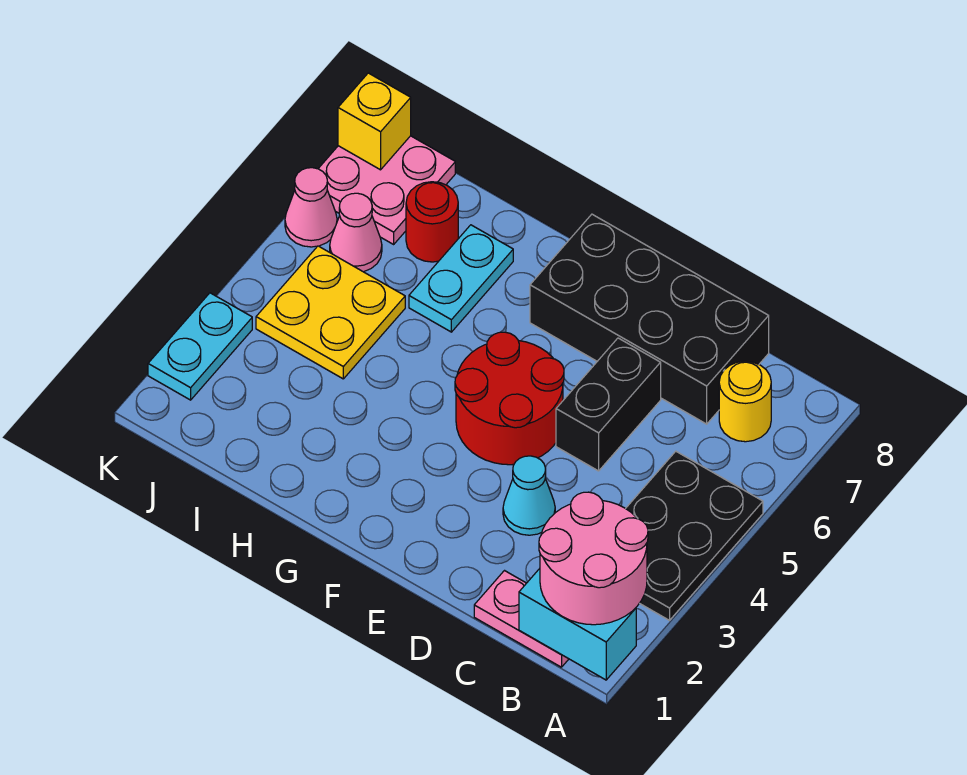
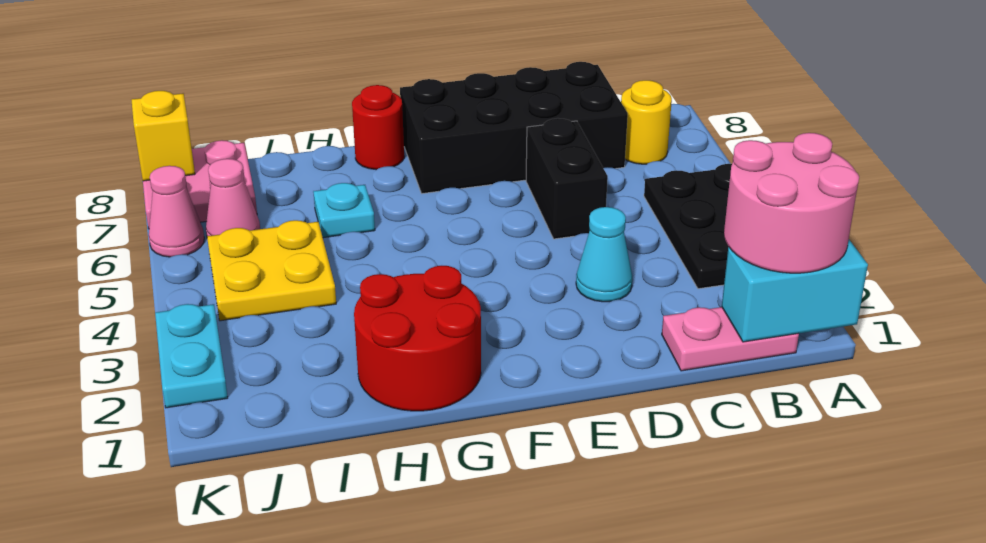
red round brick E4:F5 level 1 -> red round brick G1:H2 level 1
cyan plate H6:H7 level 1 -> cyan plate H6 level 1
red round brick I7 level 1 -> red round brick G8 level 1

